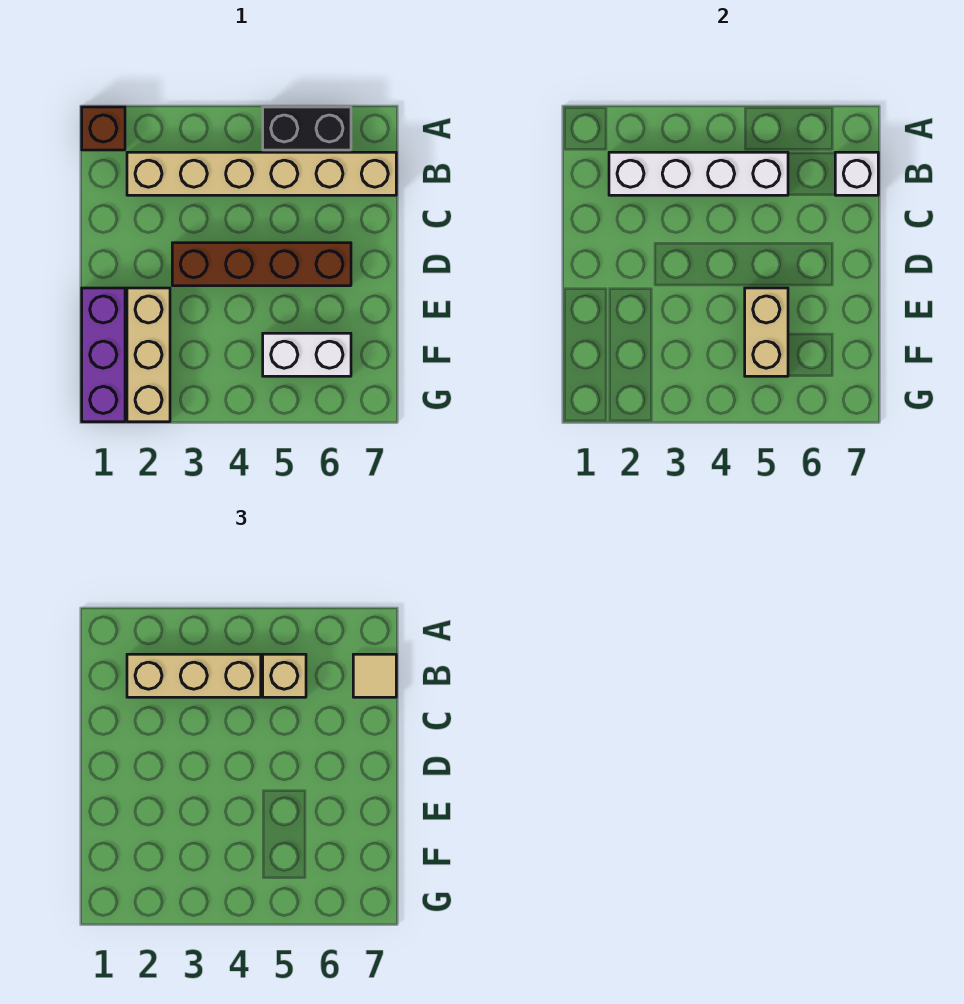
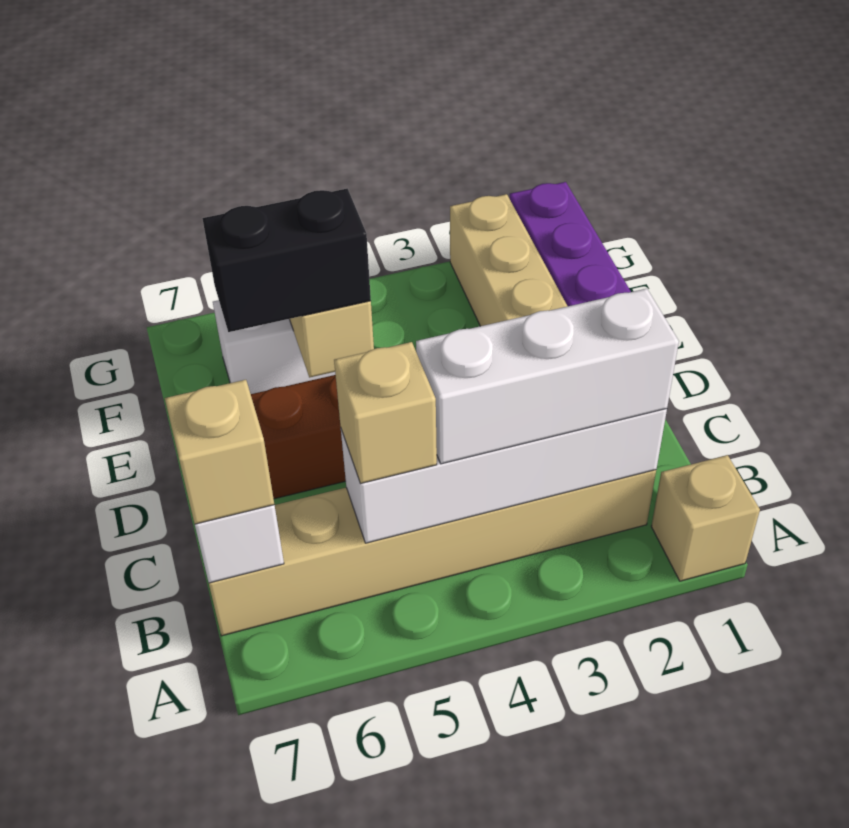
brown brick A1 level 1 -> tan brick A1 level 1
black brick A5:A6 level 1 -> black brick E5:E6 level 3
tan brick B2:B4 level 3 -> white brick B2:B4 level 3
tan tile B7 level 3 -> tan brick B7 level 3

